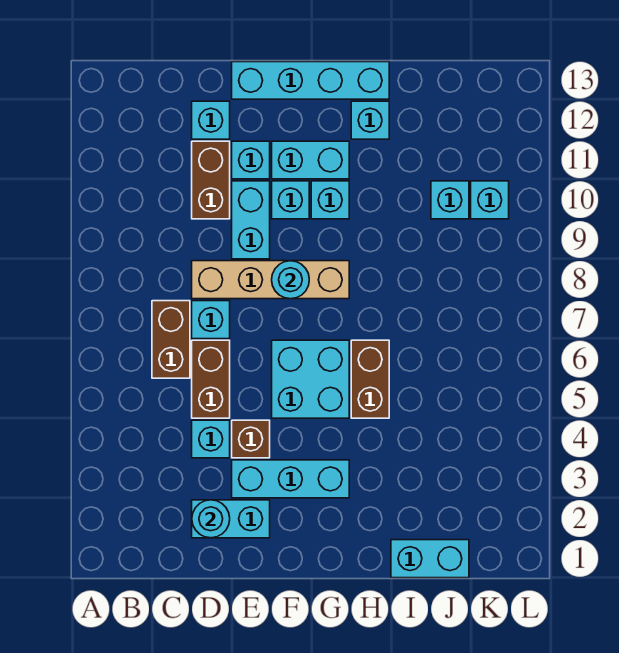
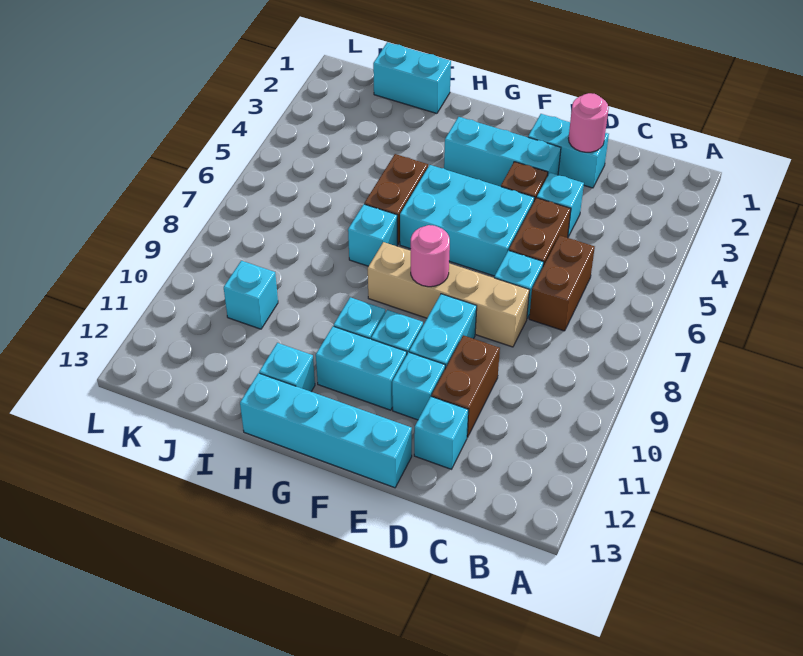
cyan round brick D2 level 2 -> pink round brick D2 level 2
cyan brick F5:G6 level 1 -> cyan brick E5:G6 level 1
cyan round brick F8 level 2 -> pink round brick F8 level 2
cyan brick K10 level 1 -> cyan brick H7 level 1

